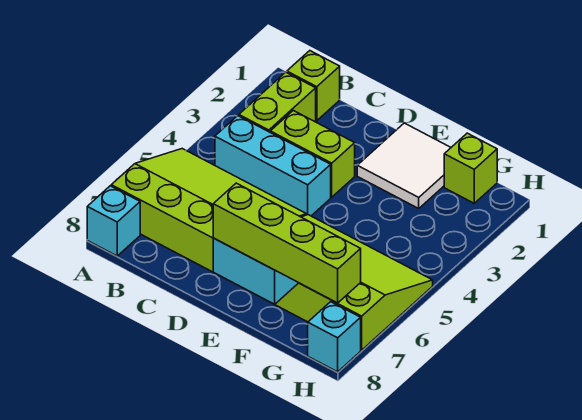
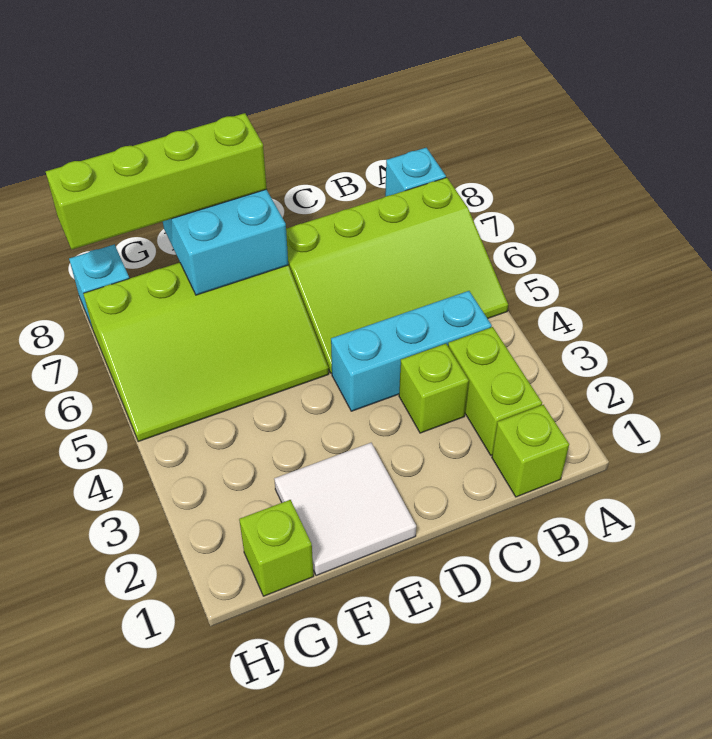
lime brick C3:D3 level 1 -> lime brick C3 level 1

